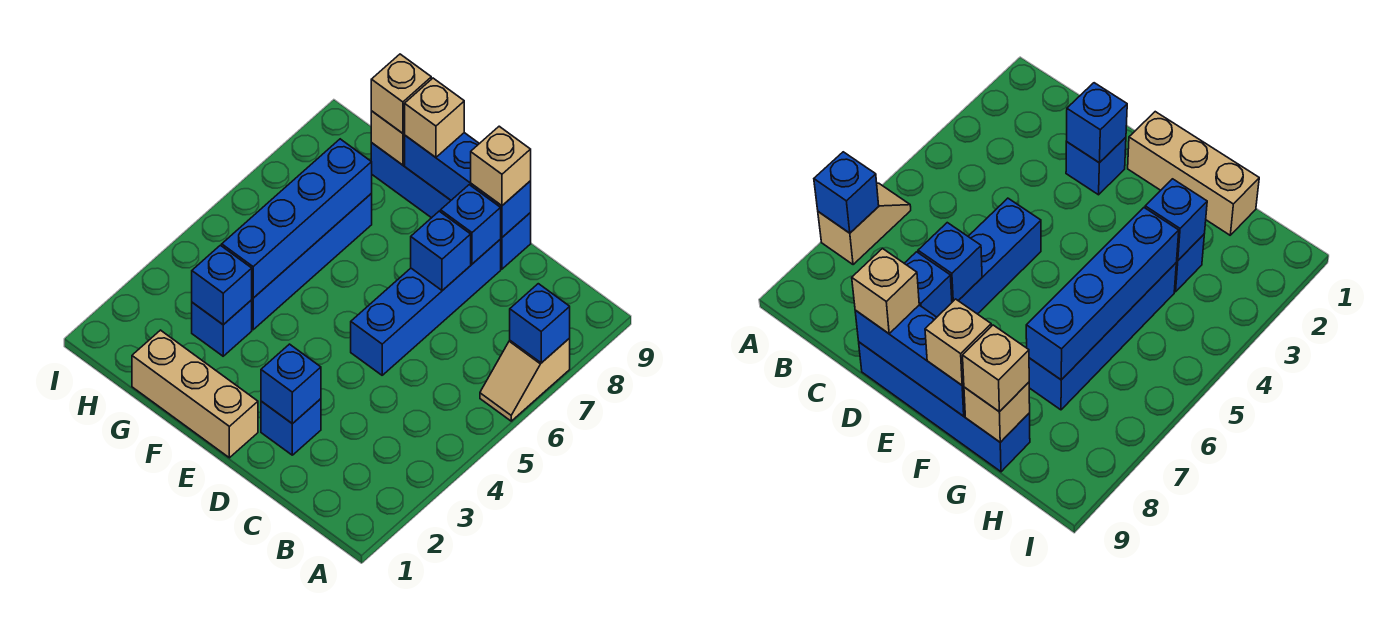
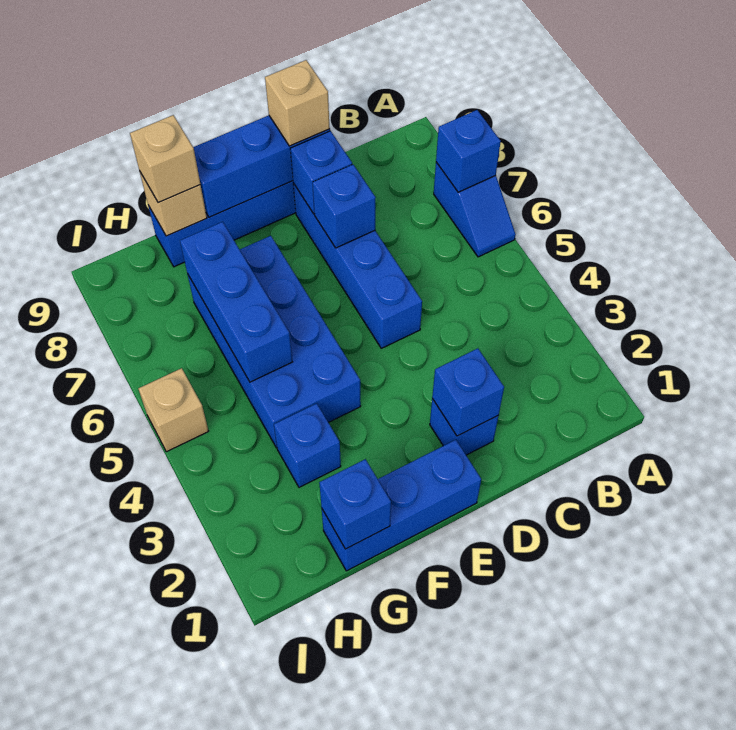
tan slope A6:A7 level 1 top 7 -> blue slope A6:A7 level 1 top 7
tan brick E1:G1 level 1 -> blue brick E1:G1 level 1
tan brick F9 level 3 -> tan brick I5 level 1
blue brick G3 level 2 -> blue brick G1 level 2
blue brick G4:G7 level 1 -> blue brick F4:G7 level 1
blue brick G4:G7 level 2 -> blue brick G5:G7 level 2

